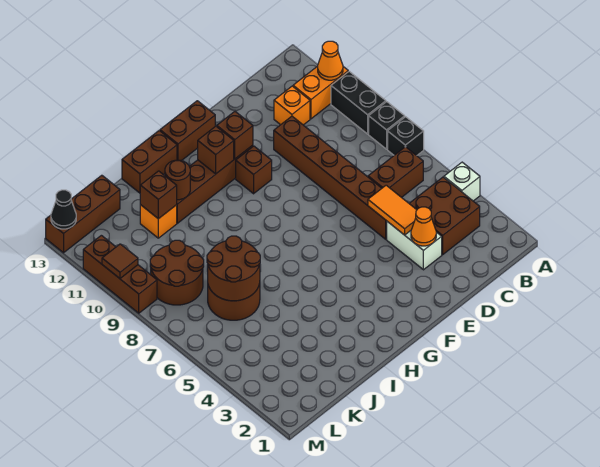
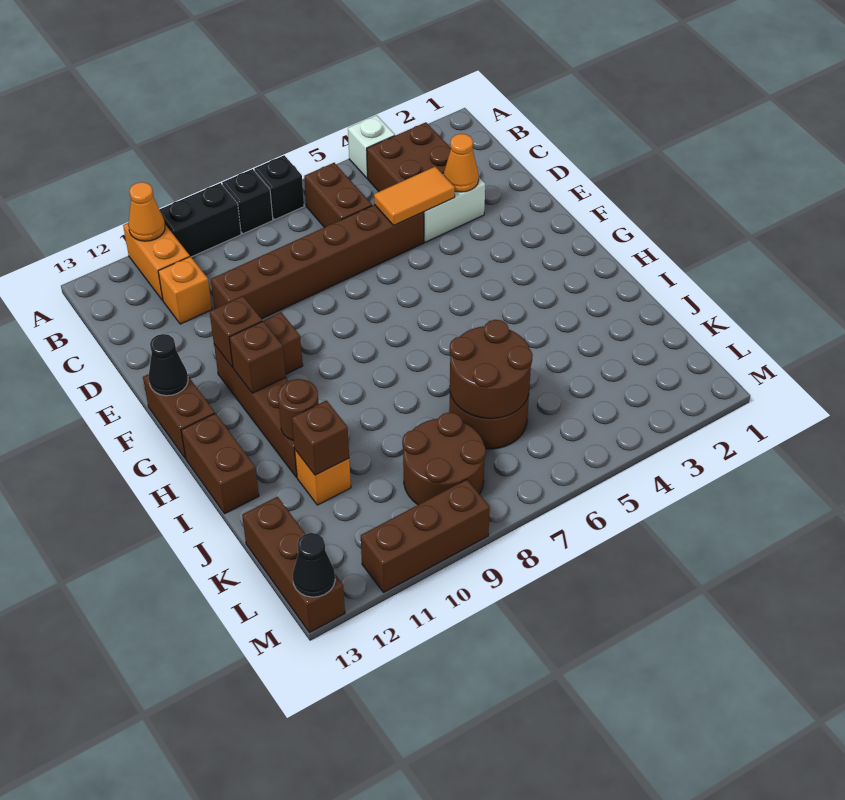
none -> black cone F13 level 2
brown tile M10 level 2 -> none

